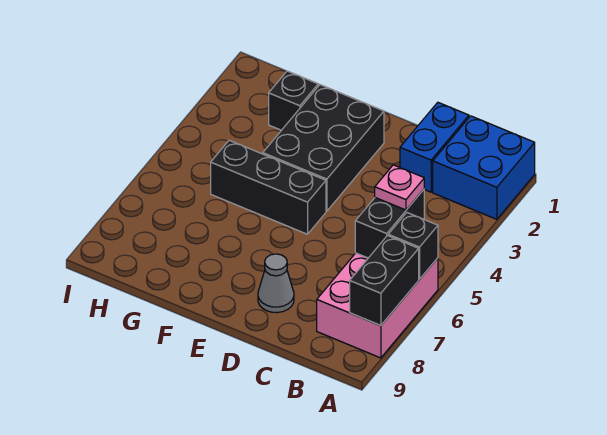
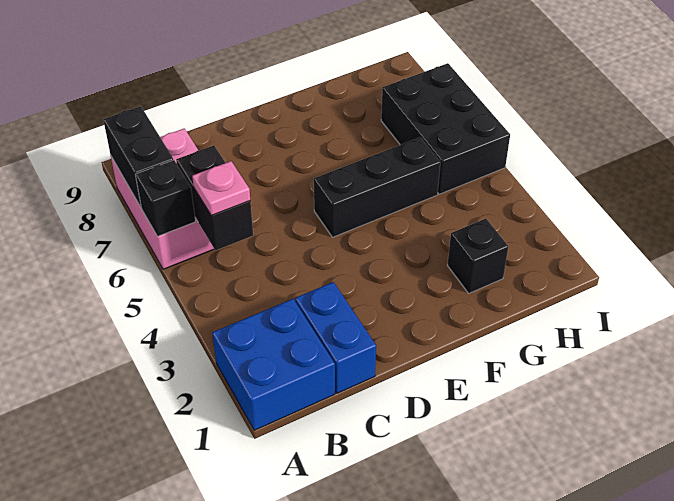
grey cone D8 level 1 -> none
black brick E2:F4 level 1 -> black brick H5:I7 level 1

